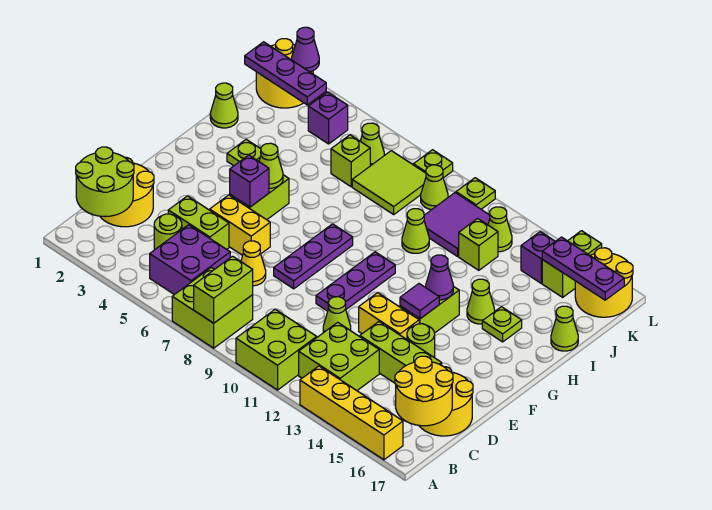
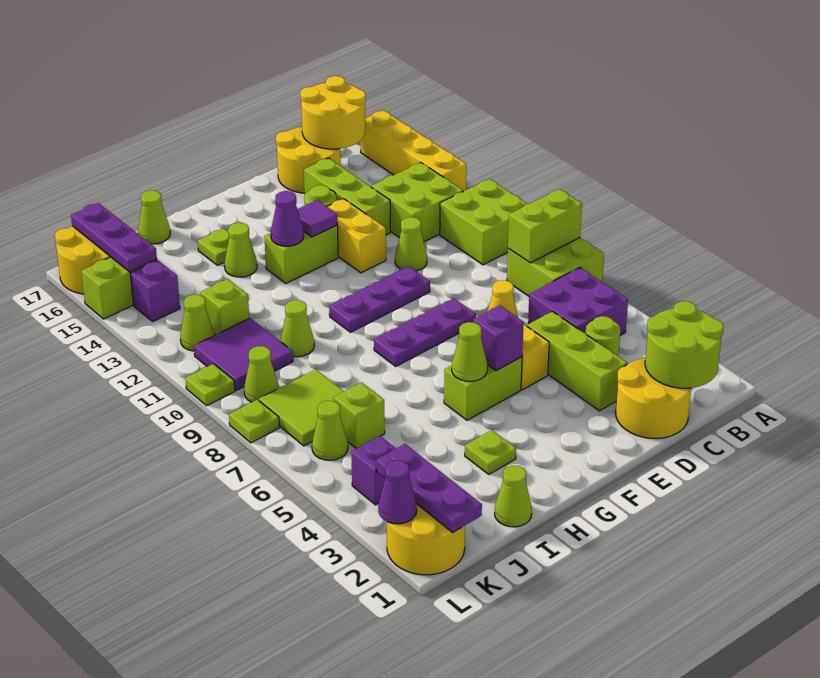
lime brick D4:D5 level 1 -> lime brick D3:D5 level 1

